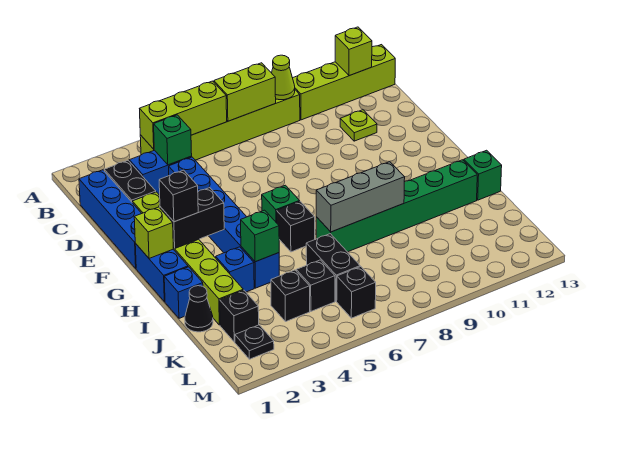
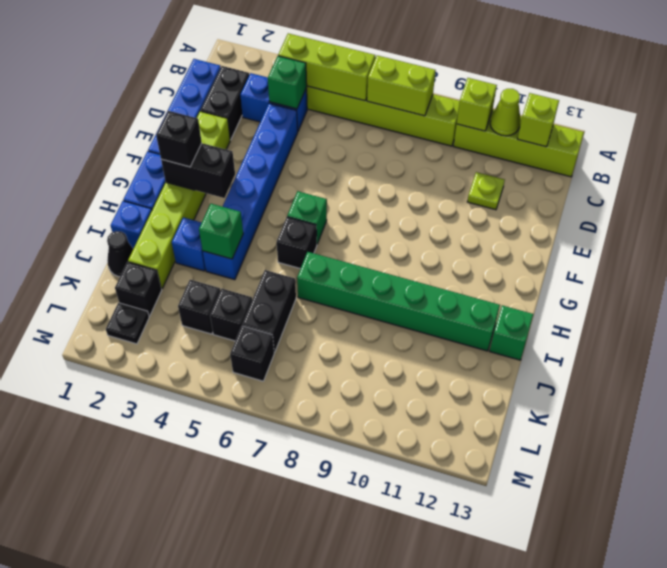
lime cone B9 level 2 -> lime cone B11 level 2
lime brick G1 level 2 -> lime brick B10 level 2
grey brick I7:I9 level 2 -> none

